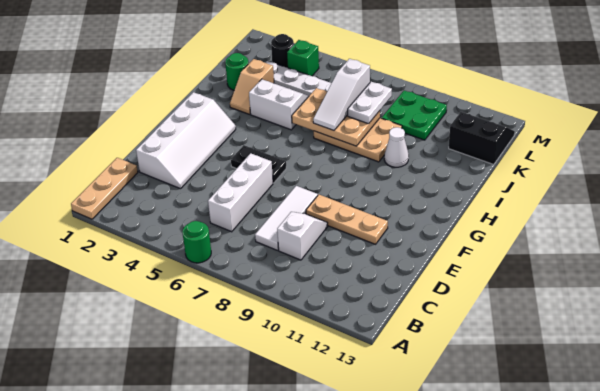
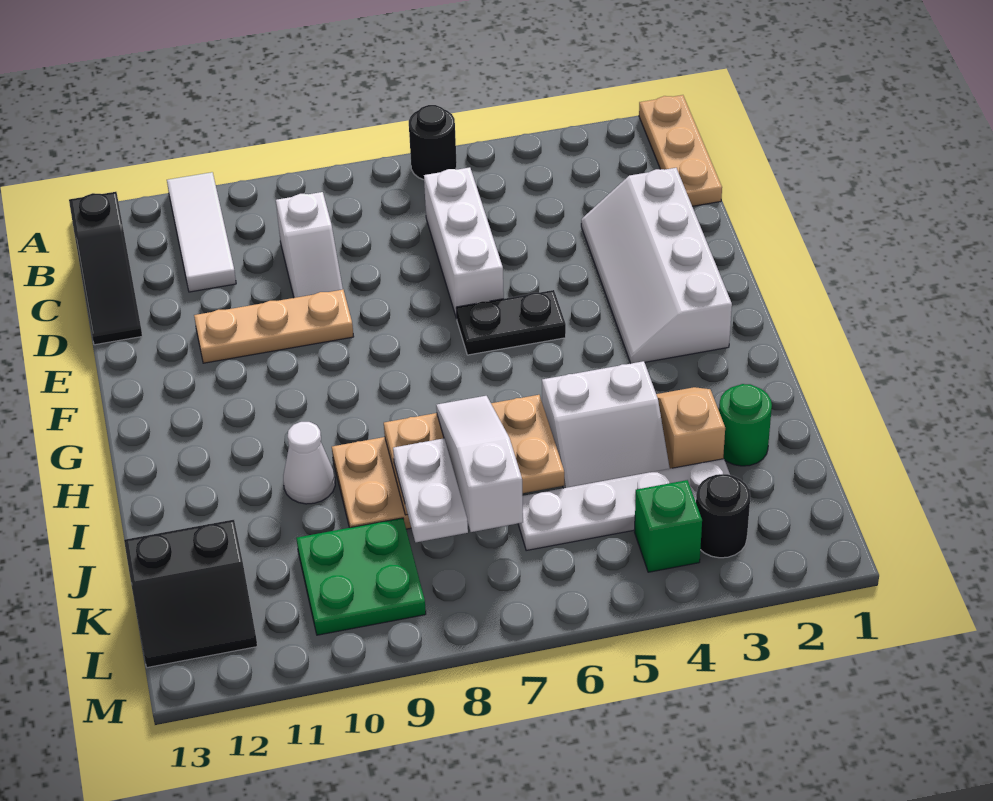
green round brick A6 level 1 -> black round brick A6 level 1
none -> black slope B13:D13 level 1 top B
white tile C8:E8 level 1 -> white tile A11:C11 level 1

